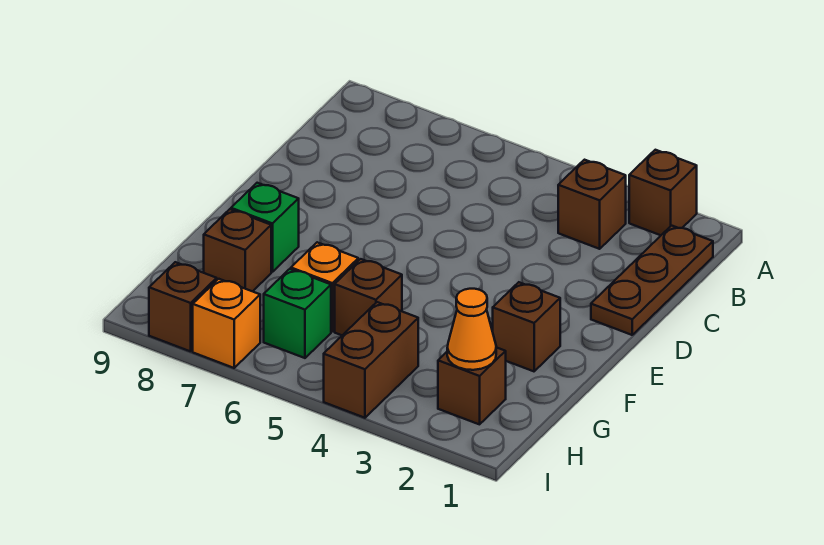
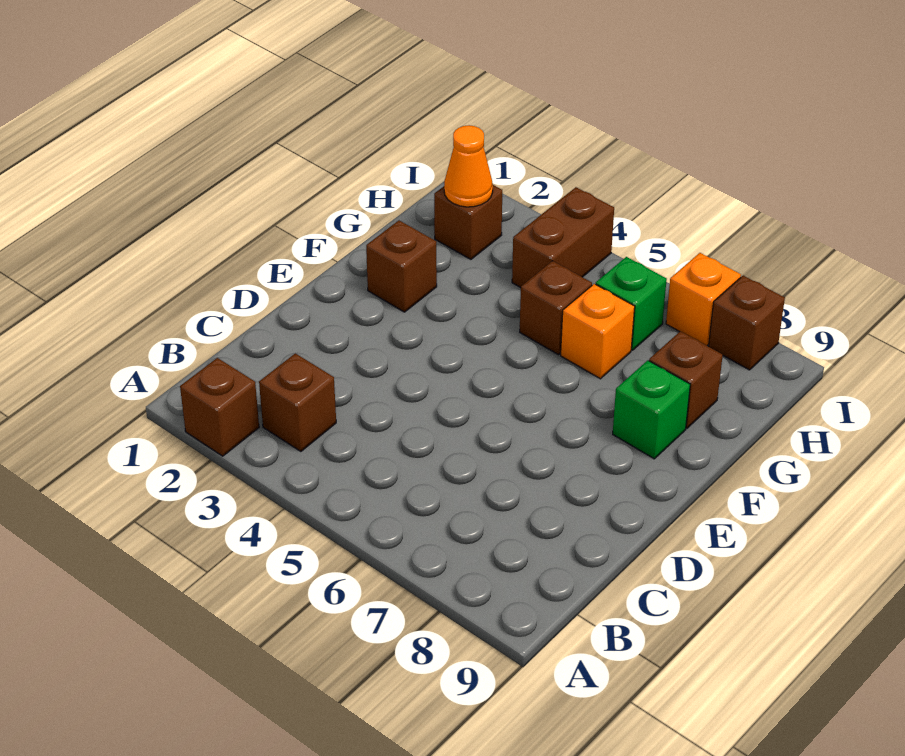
brown plate B1:D1 level 1 -> none

